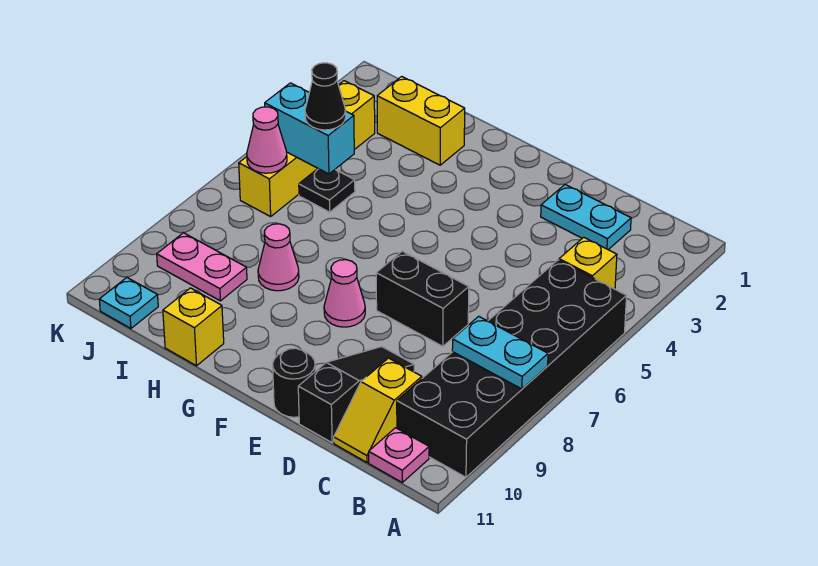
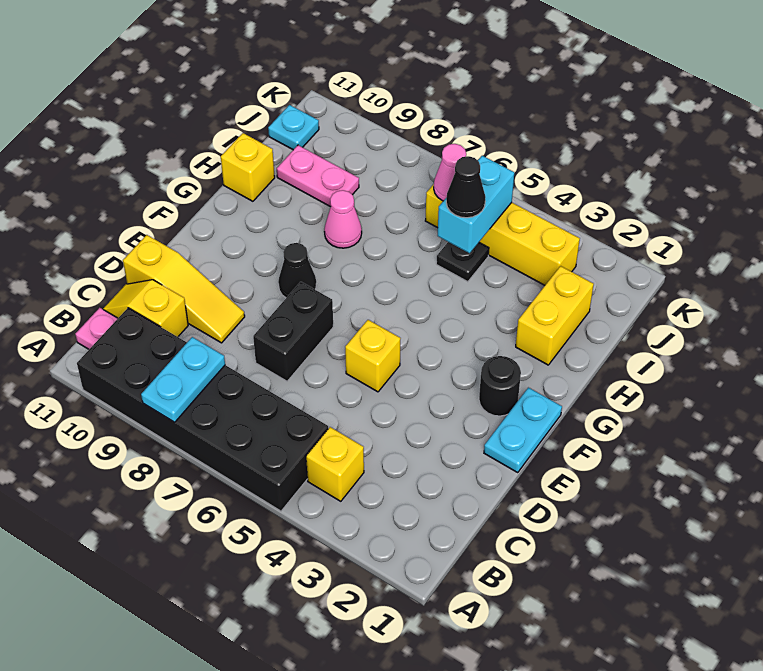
cyan plate C2:D2 level 1 -> cyan plate E1:F1 level 1
black slope D9:D11 level 1 top 11 -> yellow slope D9:D11 level 1 top 11
none -> yellow brick E5 level 1
black round brick E11 level 1 -> black round brick F2 level 1
pink cone F8 level 1 -> black cone F8 level 1
pink plate I9:J9 level 1 -> pink plate I9:I10 level 1

